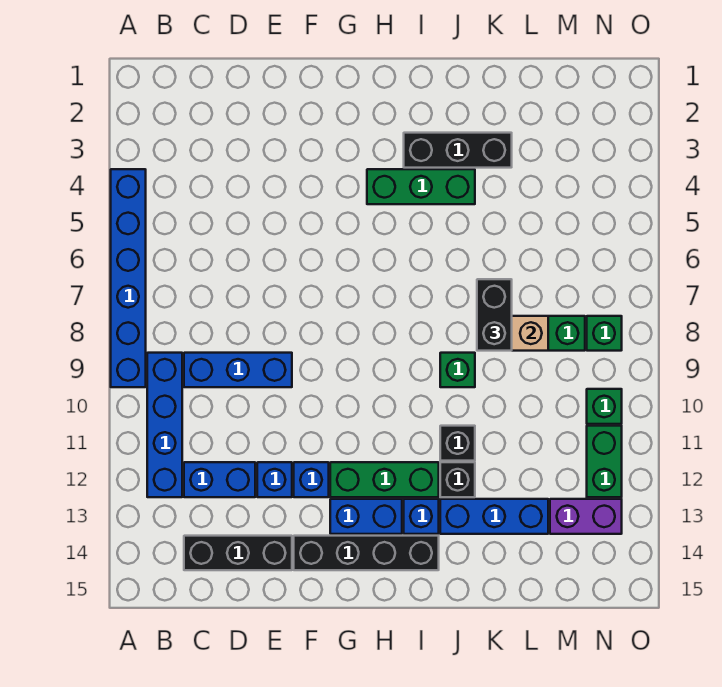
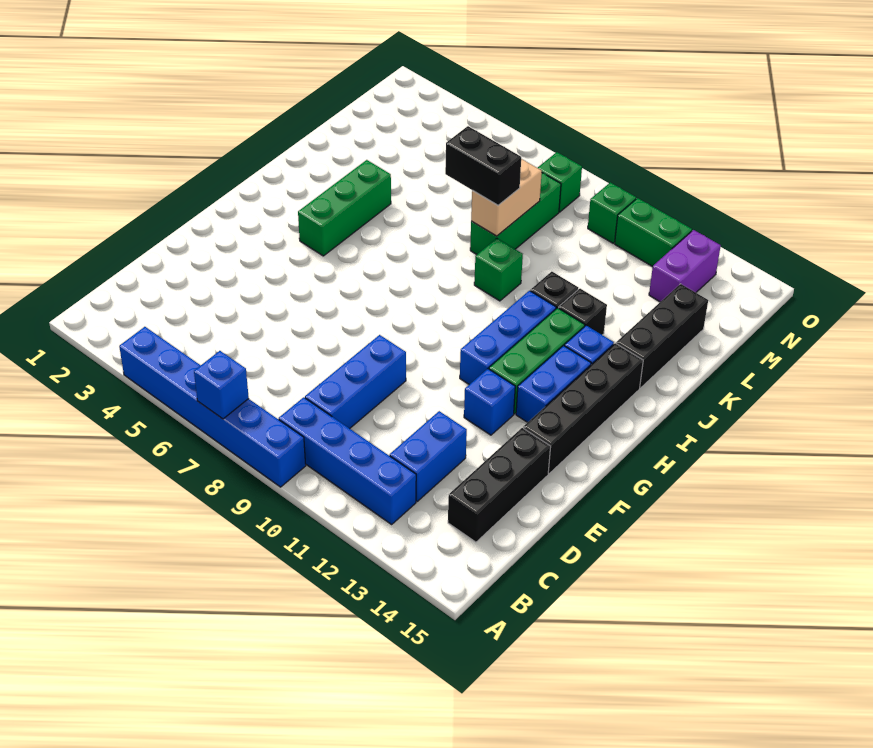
blue brick E12 level 1 -> blue brick A7 level 2
black brick I3:K3 level 1 -> black brick J14:L14 level 1
blue brick J13:L13 level 1 -> blue brick G11:I11 level 1

